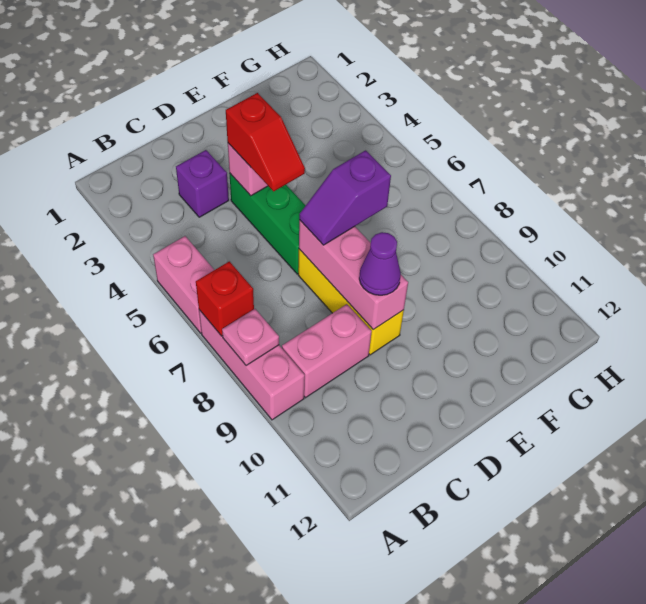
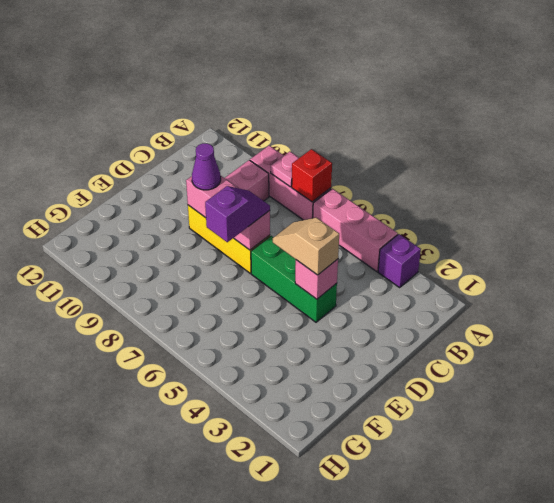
pink brick A5:A6 level 1 -> pink brick A4:A6 level 1
purple brick C3 level 1 -> purple brick A3 level 1
red slope D4:D5 level 3 top 4 -> tan slope D4:D5 level 3 top 4

